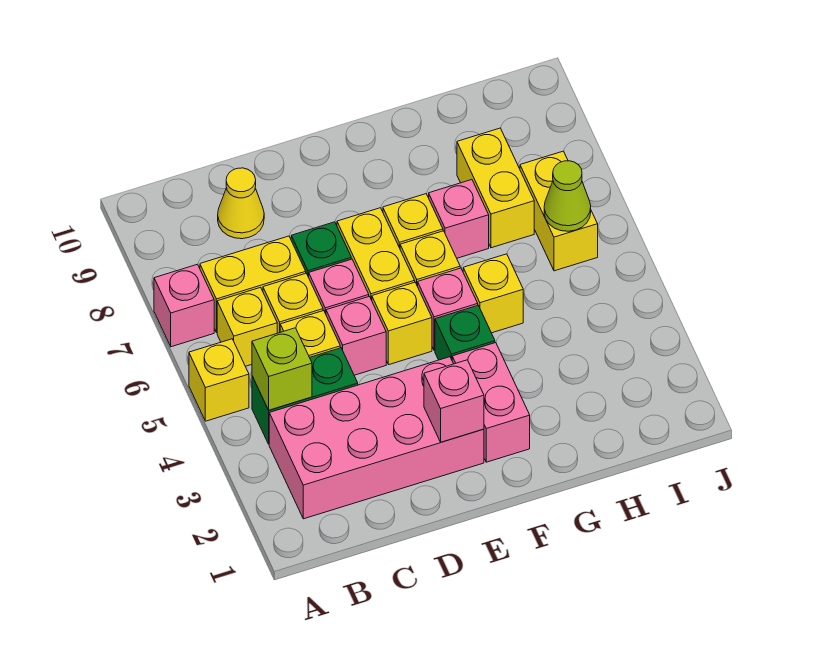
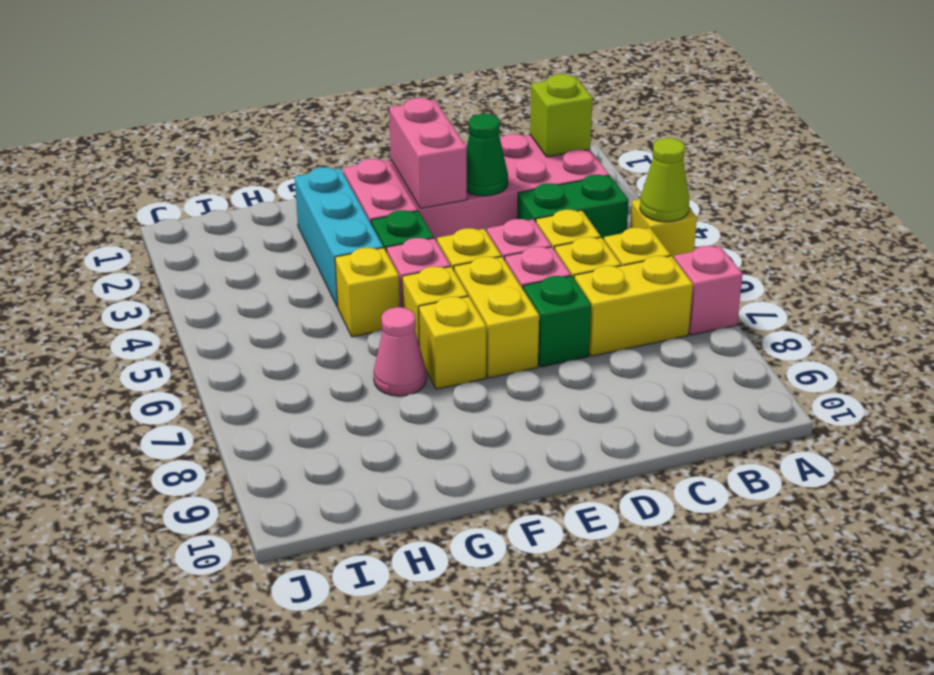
lime brick B4 level 2 -> lime brick B2 level 2
yellow cone C9 level 1 -> none
none -> green cone D3 level 2
pink brick E2 level 2 -> pink brick E2:E3 level 2
none -> cyan brick G2:G4 level 1
pink brick G7 level 1 -> pink cone G7 level 1
yellow brick H7:H8 level 1 -> none
yellow brick I6:I7 level 1 -> none
lime cone I6 level 2 -> lime cone A5 level 2

